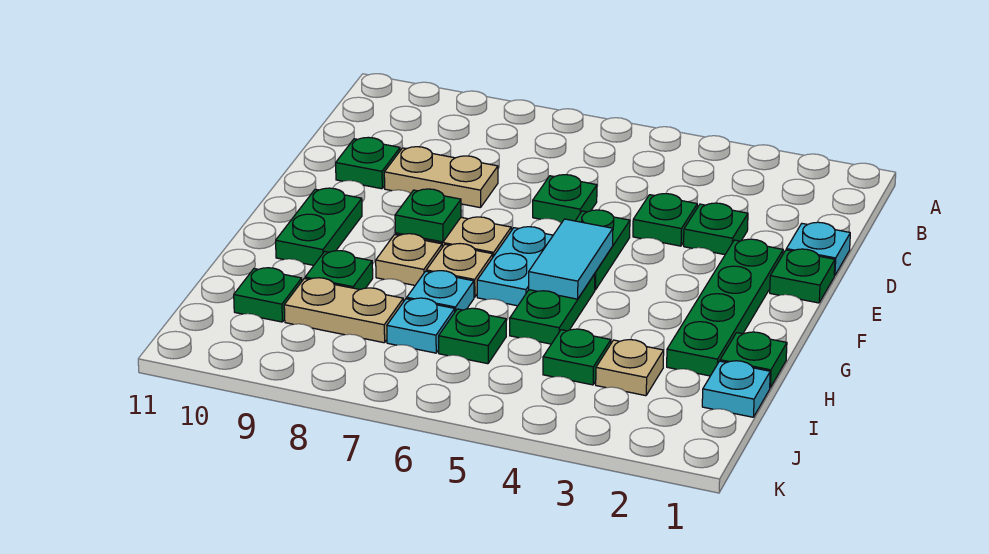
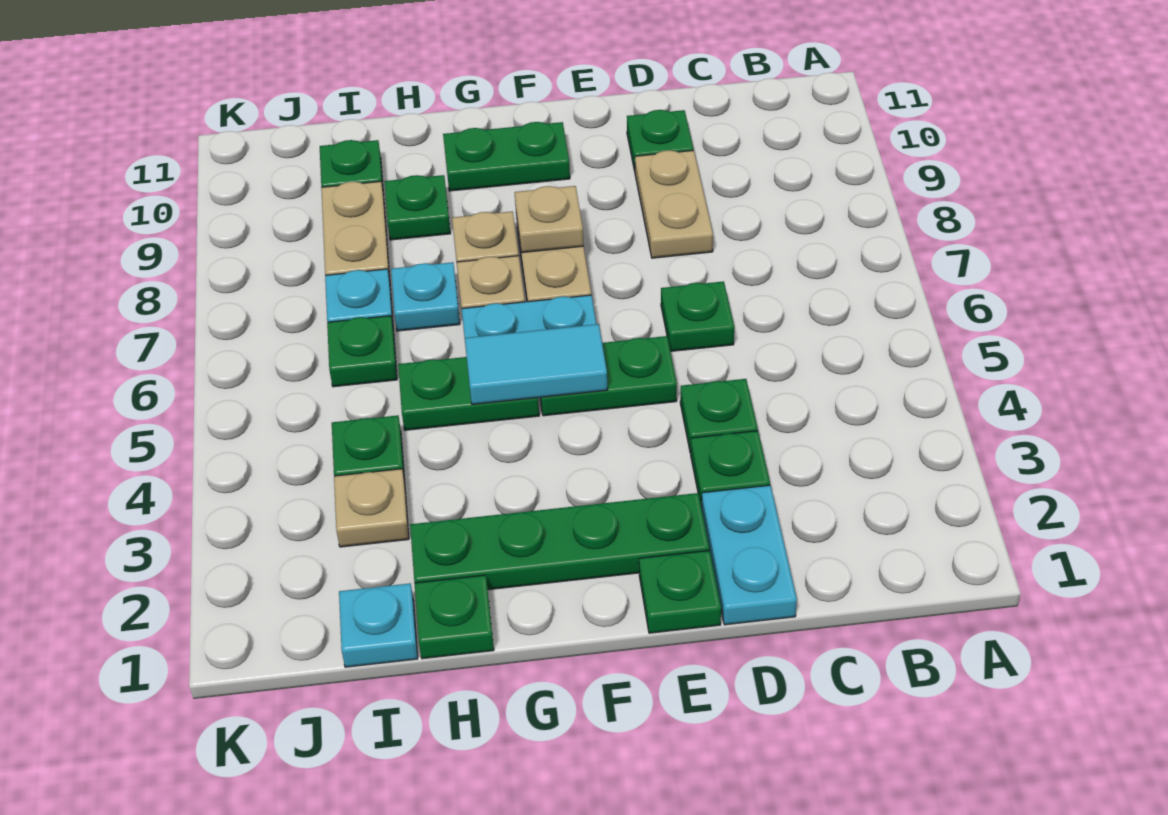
cyan plate D1 level 1 -> cyan plate D1:D2 level 1
green plate F8 level 2 -> tan plate F8 level 2

